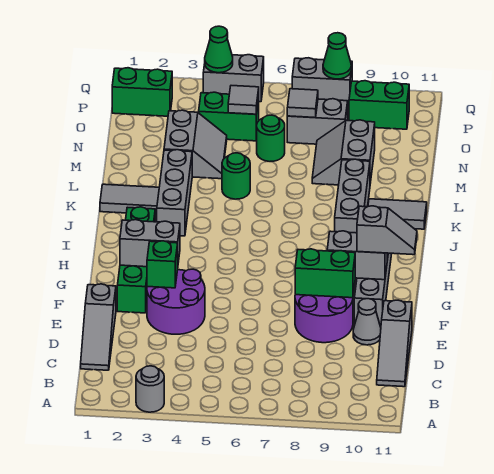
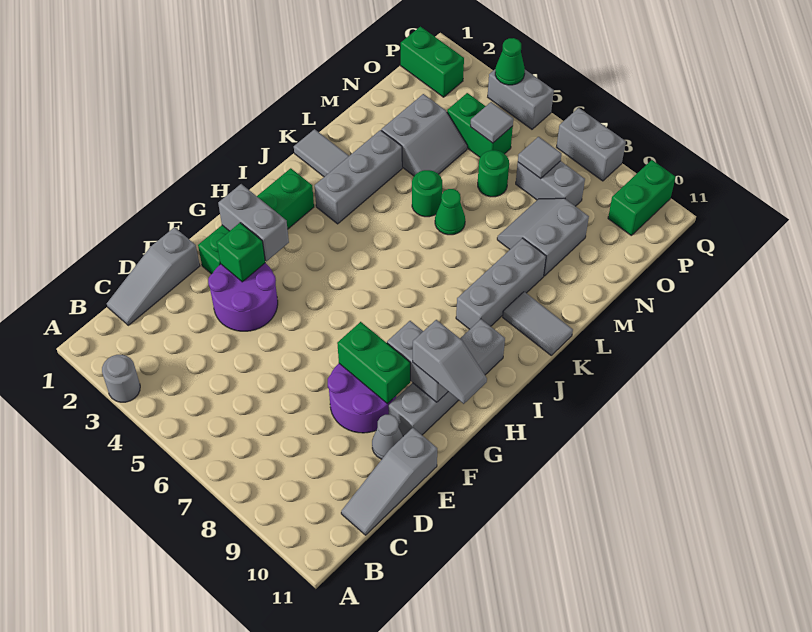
green brick P9:P10 level 1 -> green brick P10:Q10 level 1
green cone Q8 level 2 -> green cone L6 level 1

